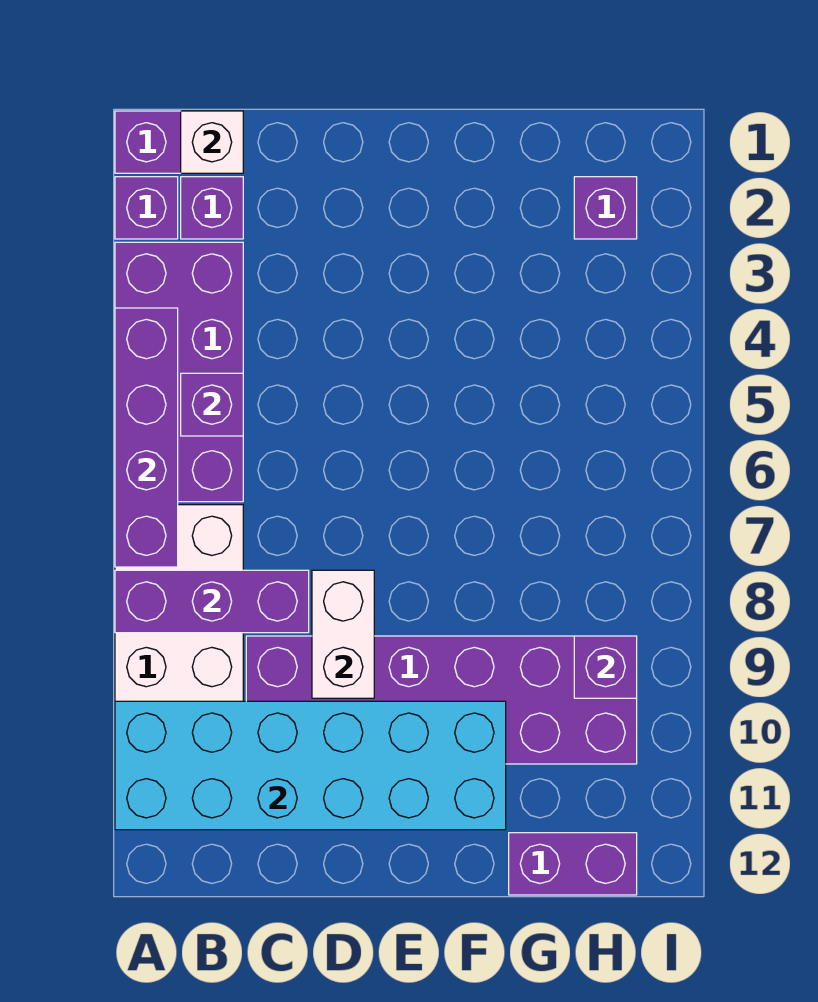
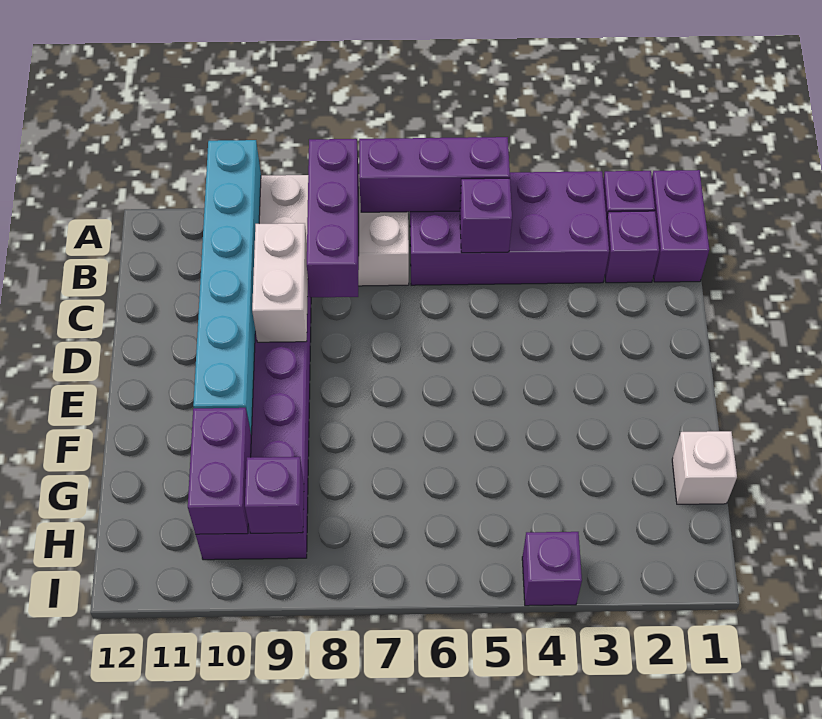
purple brick A4:A7 level 2 -> purple brick A5:A7 level 2
cyan brick A10:F11 level 2 -> cyan brick A10:F10 level 2
white brick B1 level 2 -> white brick G1 level 1
white brick D8:D9 level 2 -> white brick C9:D9 level 2
purple brick G12:H12 level 1 -> purple brick G10:H10 level 2
purple brick H2 level 1 -> purple brick I4 level 1

